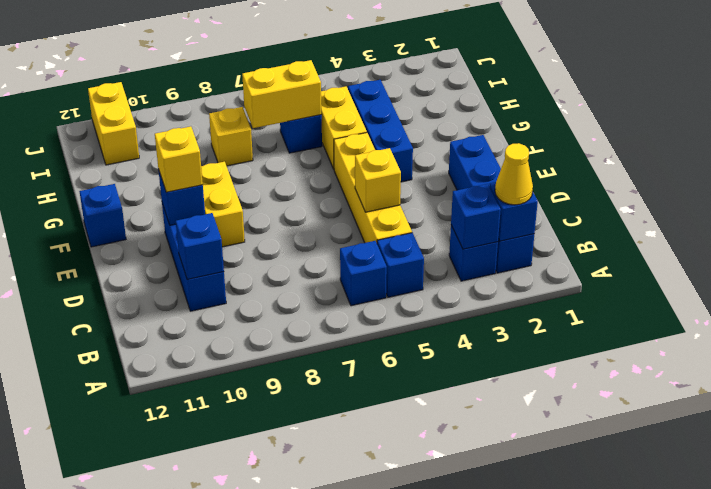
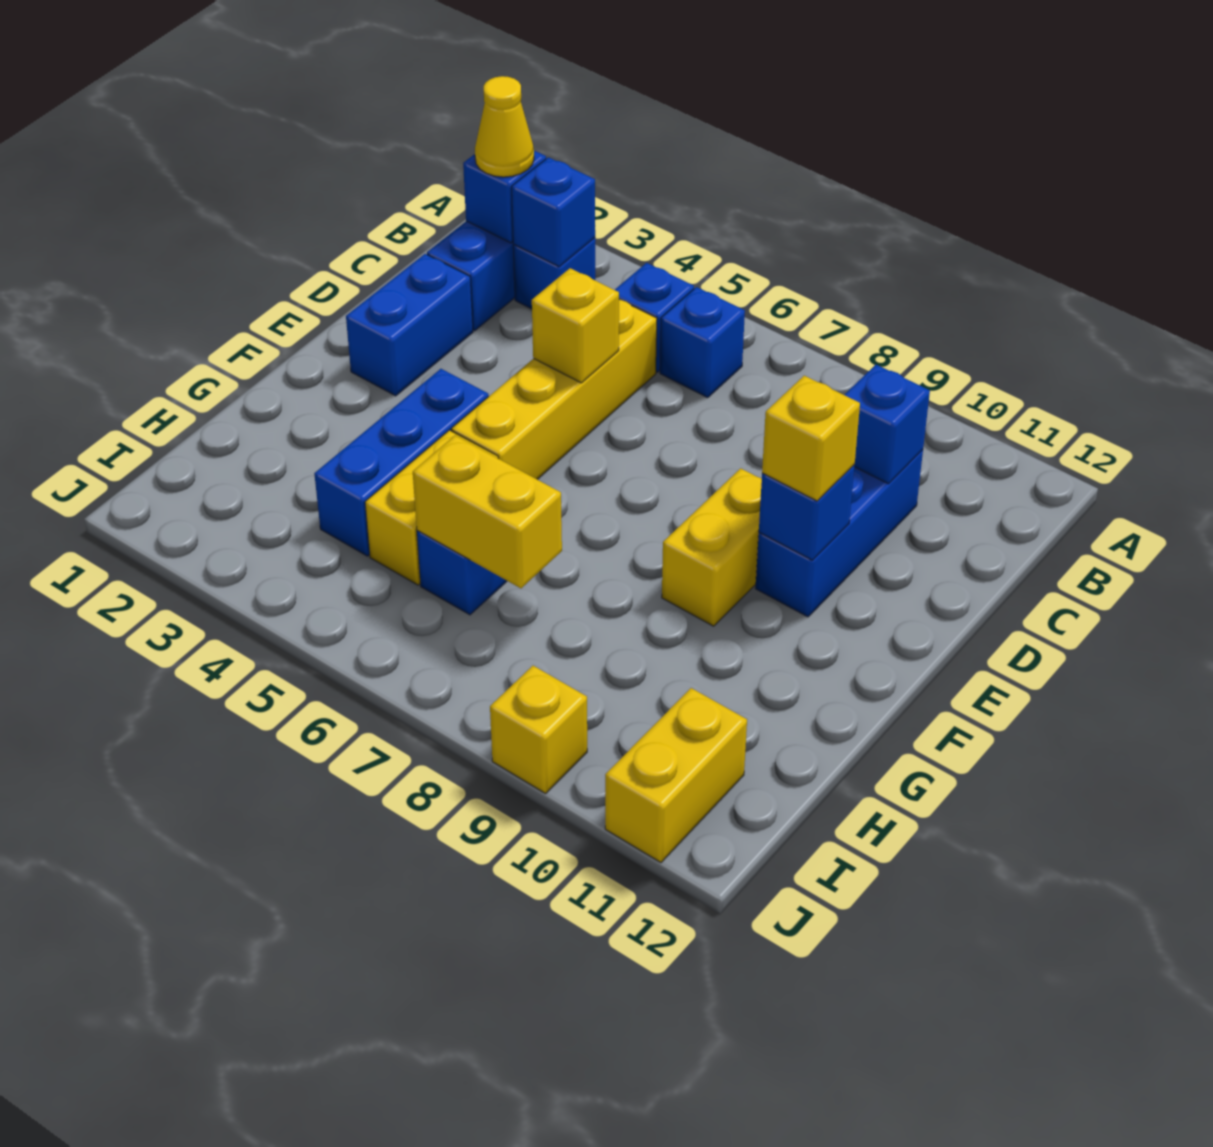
blue brick F12 level 1 -> none
yellow brick H8 level 1 -> yellow brick J9 level 1

